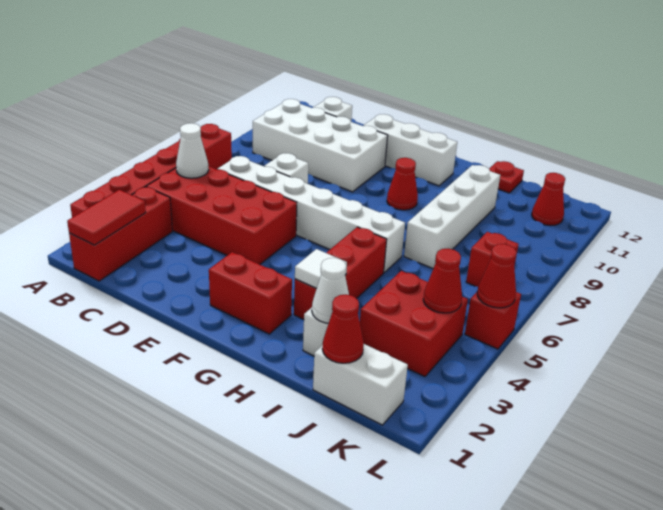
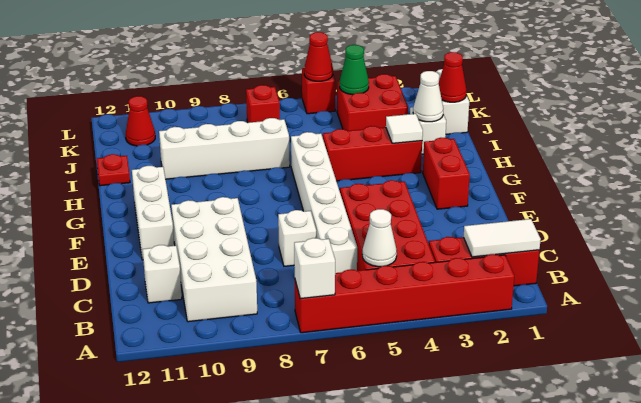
none -> white brick A7 level 2
red tile B1:B2 level 2 -> white tile B1:B2 level 2
red cone G9 level 1 -> none
red cone K4 level 2 -> green cone K4 level 2

